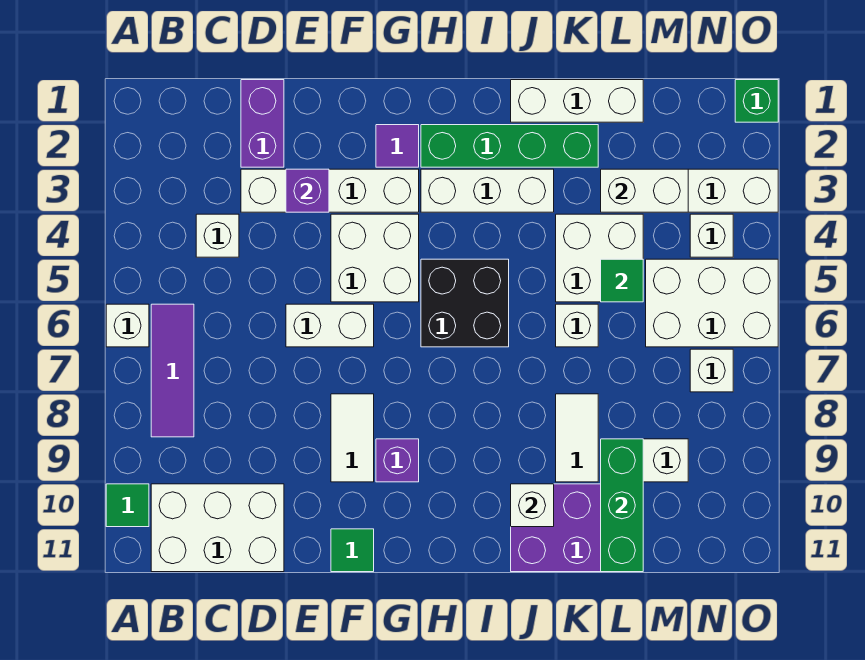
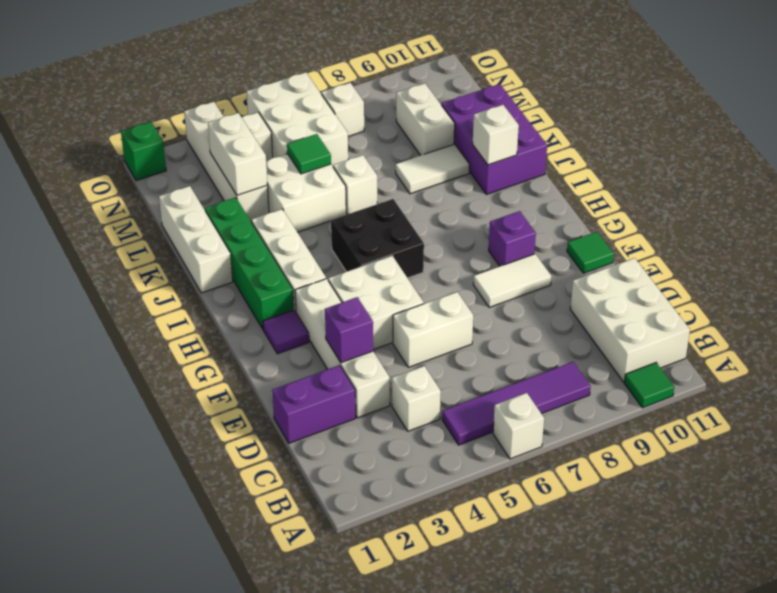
purple tile B6:B8 level 1 -> purple tile B5:B8 level 1
white brick E6:F6 level 1 -> white brick E5:E6 level 1
green brick L9:L11 level 2 -> none

